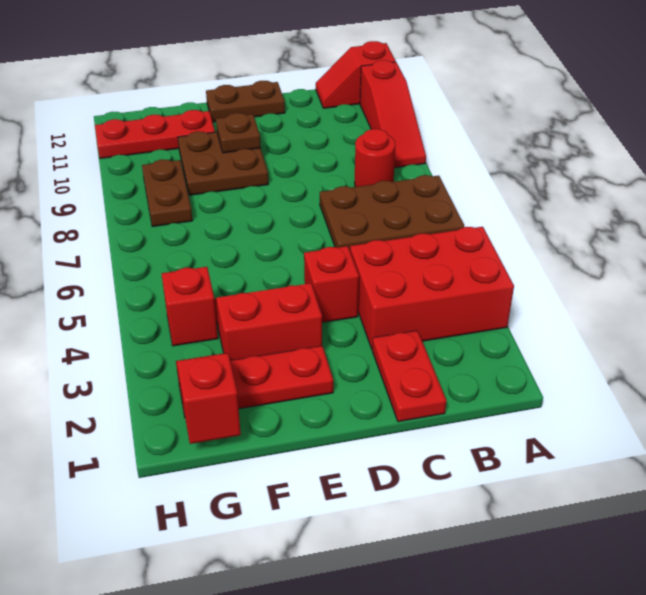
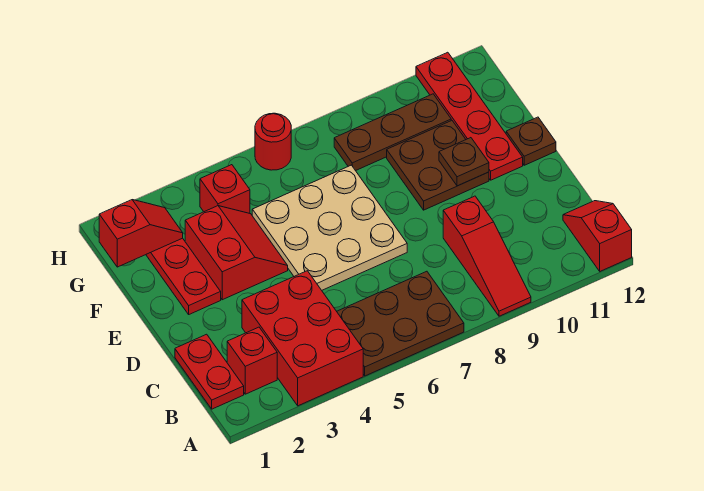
brown plate A6:C7 level 1 -> brown plate A5:B7 level 1
red slope A9:A11 level 1 top 11 -> red slope A9:C9 level 1 top C
red round brick B8 level 1 -> red round brick H6 level 1
red plate C1:C2 level 1 -> red plate B1:C1 level 1
red brick D4 level 1 -> red brick B2 level 1
none -> tan plate D5:F7 level 1
brown plate D12:E12 level 1 -> brown plate E12 level 1
red plate F11:H11 level 1 -> red plate E11:H11 level 1
brown plate G8:G9 level 1 -> brown plate G8:G10 level 1

